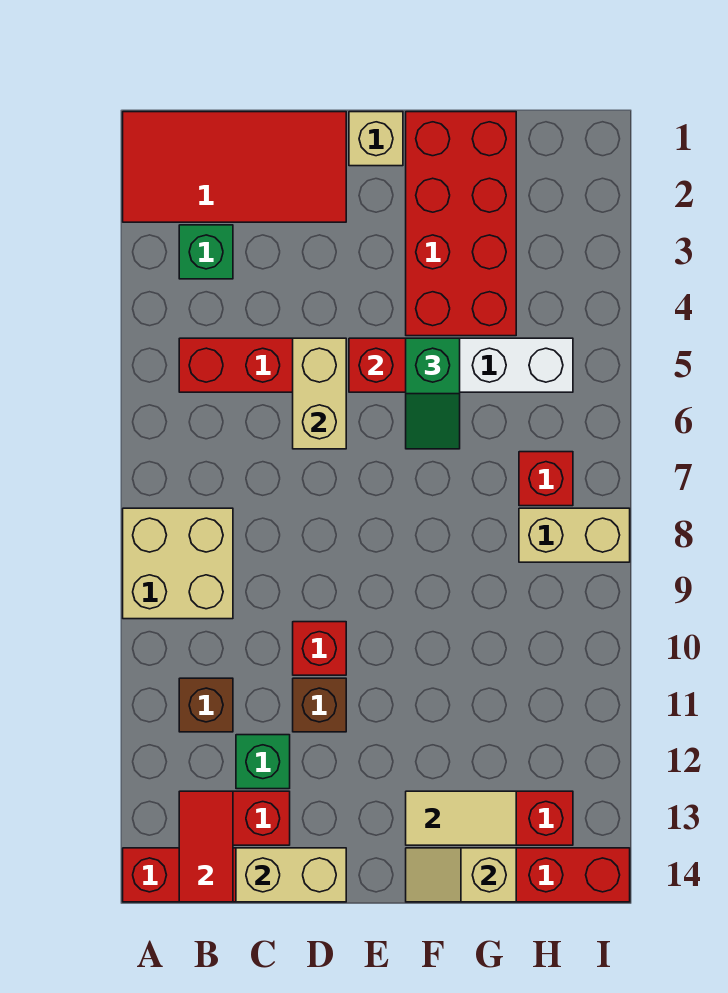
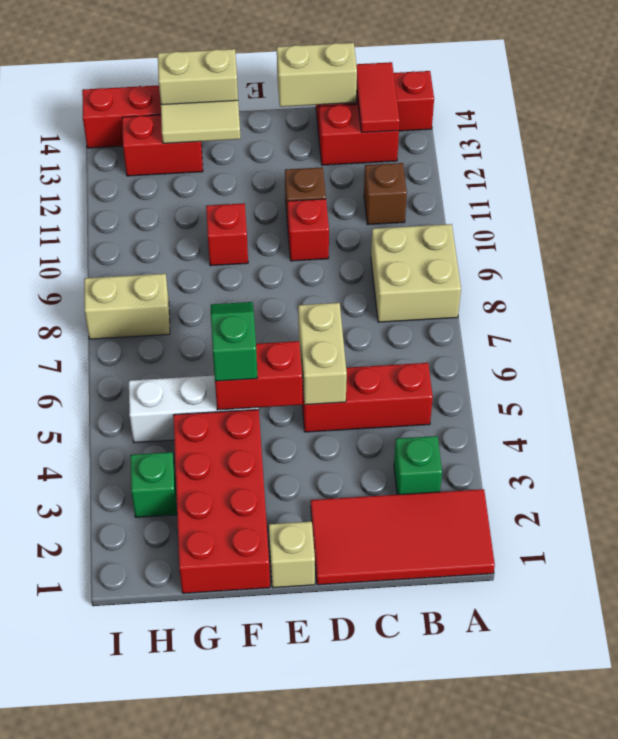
green brick C12 level 1 -> green brick H3 level 1
tan slope F14:G14 level 2 top G -> tan brick F14:G14 level 2
red brick H7 level 1 -> red brick F10 level 1

